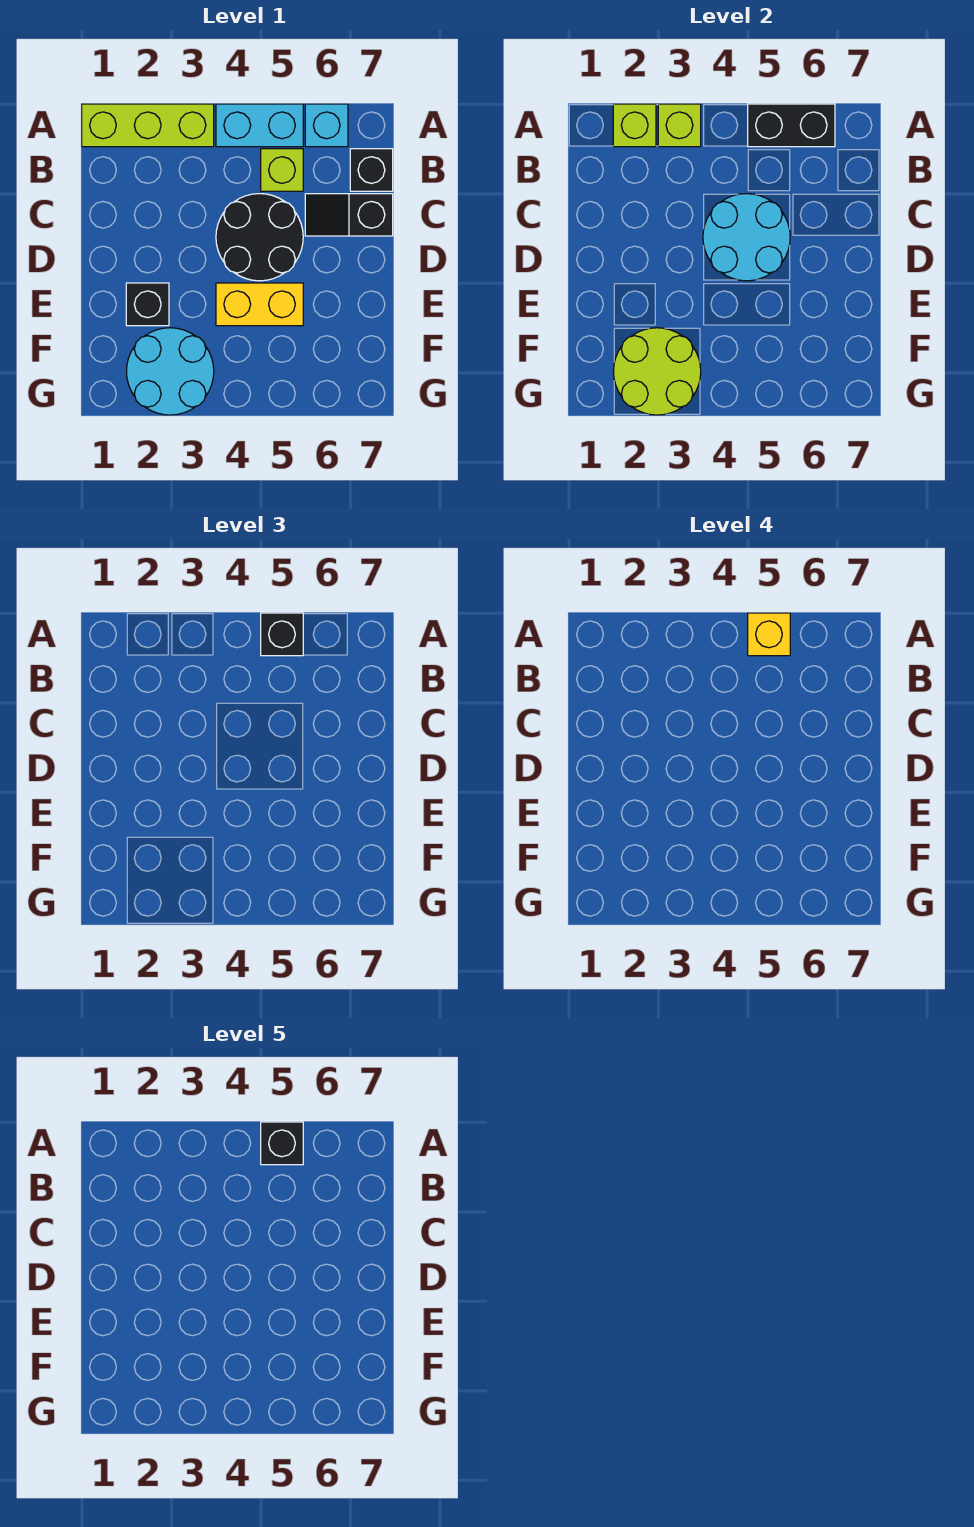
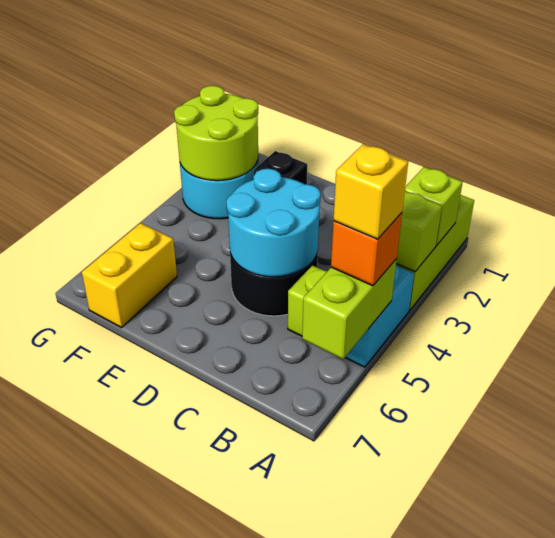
black brick A5:A6 level 2 -> lime brick A5:A6 level 2
black brick A5 level 3 -> orange brick A5 level 3
black brick A5 level 5 -> none
cyan brick A6 level 1 -> none
black brick B7 level 1 -> none
black slope C6:C7 level 1 top 7 -> none
yellow brick E4:E5 level 1 -> yellow brick F6:F7 level 1

